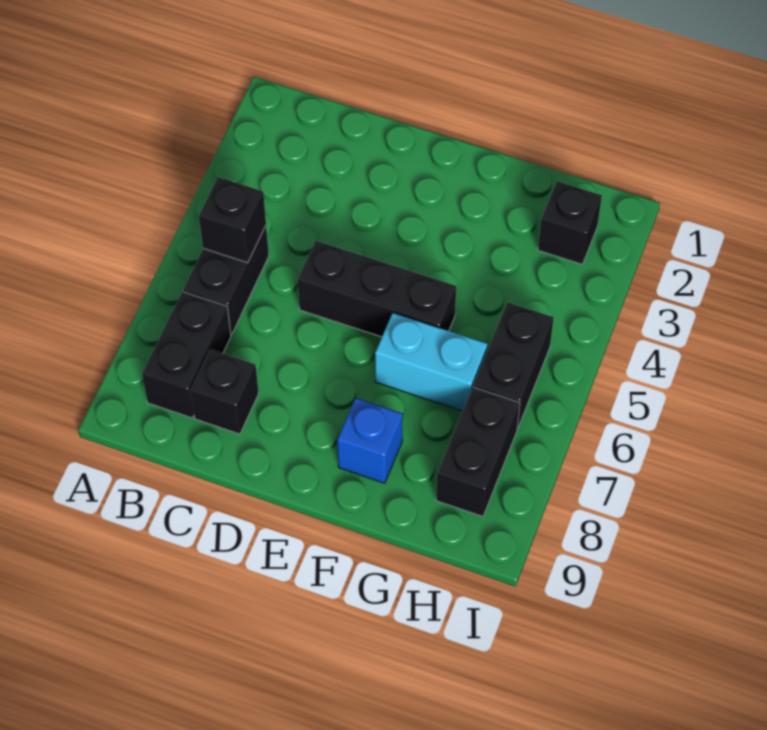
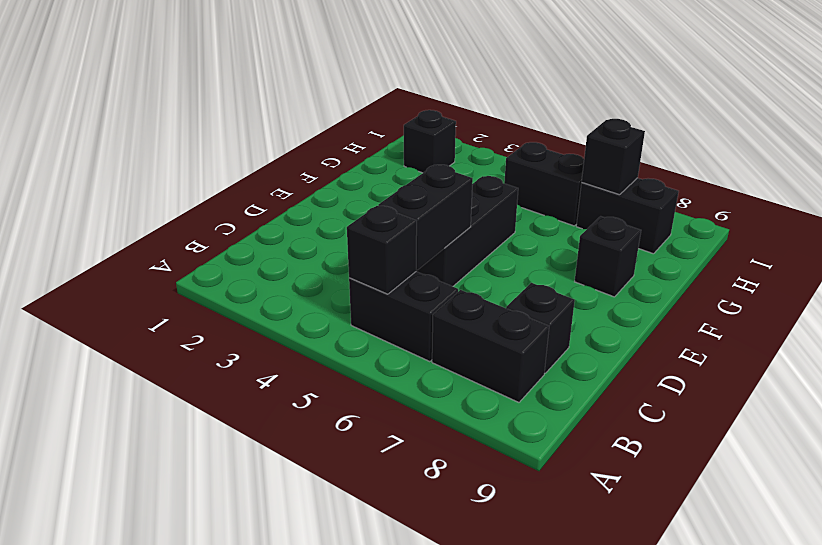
none -> black brick C5:D5 level 2
cyan brick F6:G6 level 1 -> none
blue brick F8 level 1 -> black brick F8 level 1
none -> black brick H7 level 2

